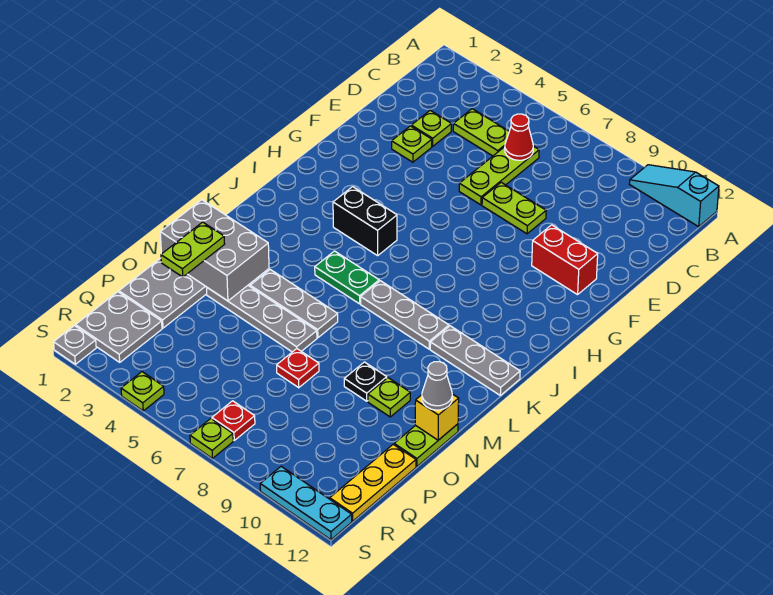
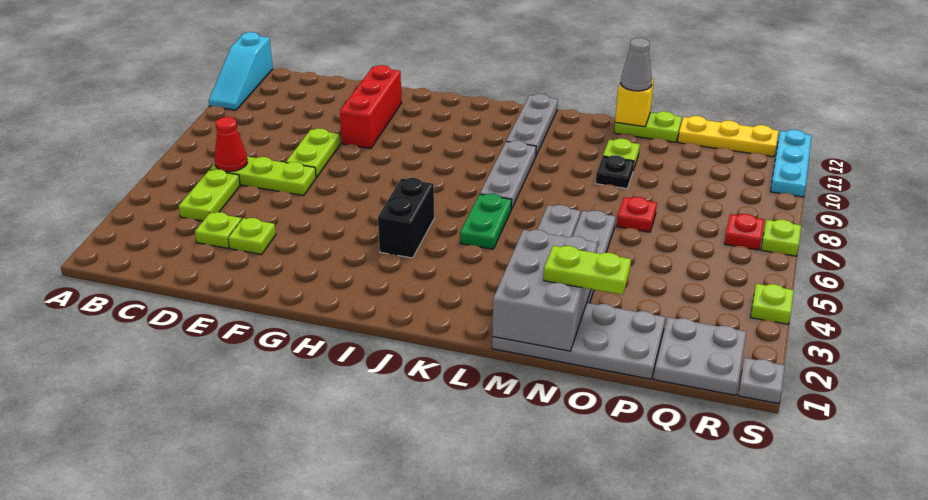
red brick F10:F11 level 1 -> red brick F9:F11 level 1

